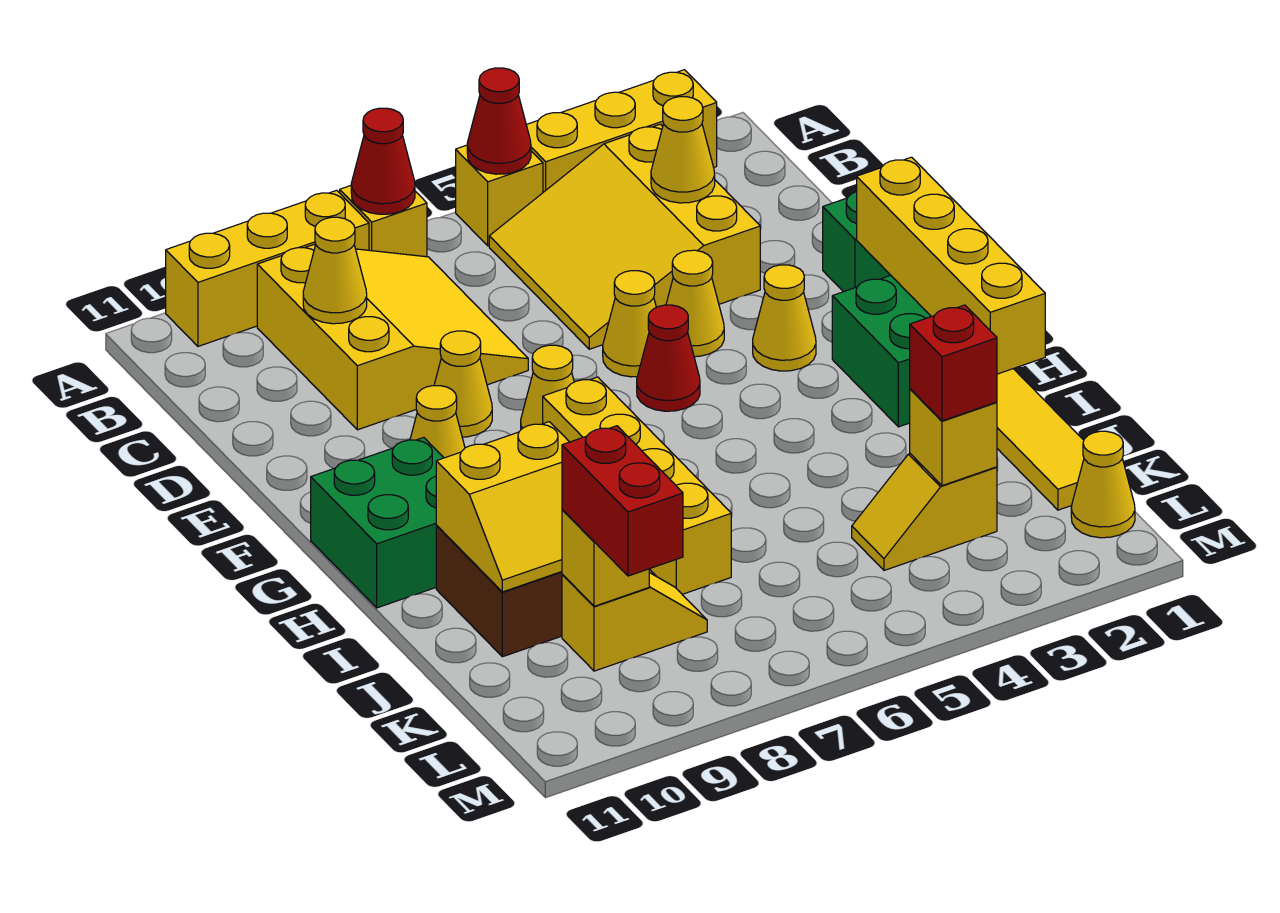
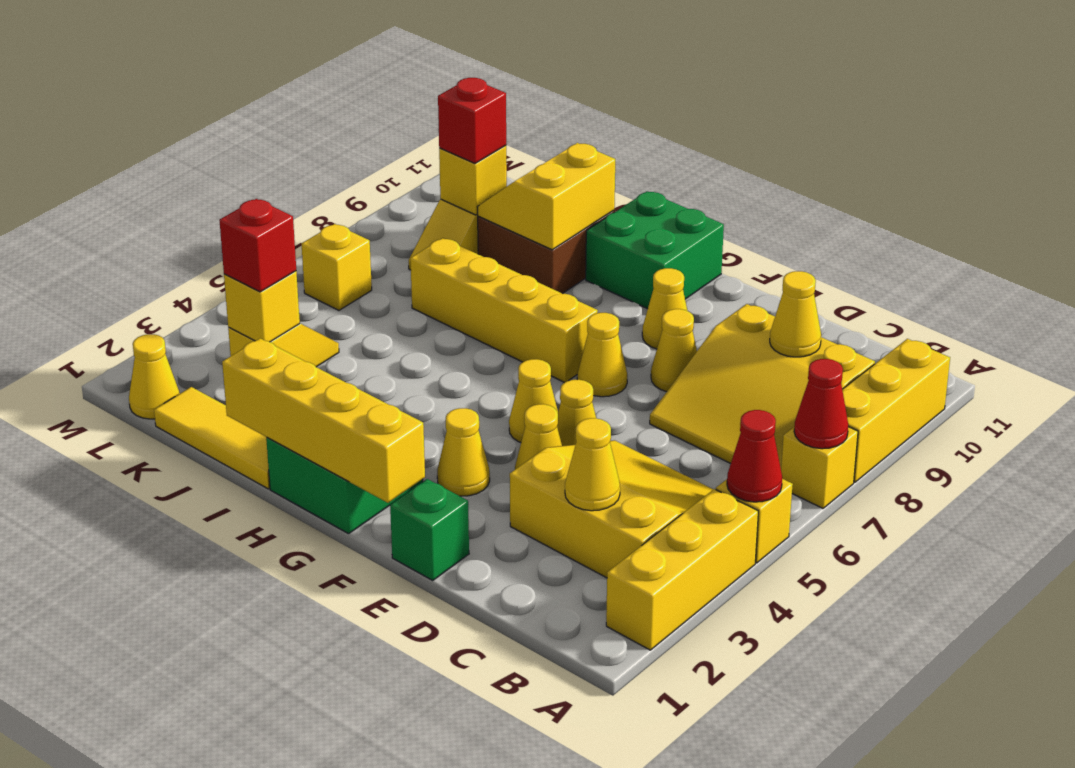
red cone F5 level 1 -> yellow cone F5 level 1
red brick K9:L9 level 3 -> red brick K9 level 3
none -> yellow brick L6 level 1

